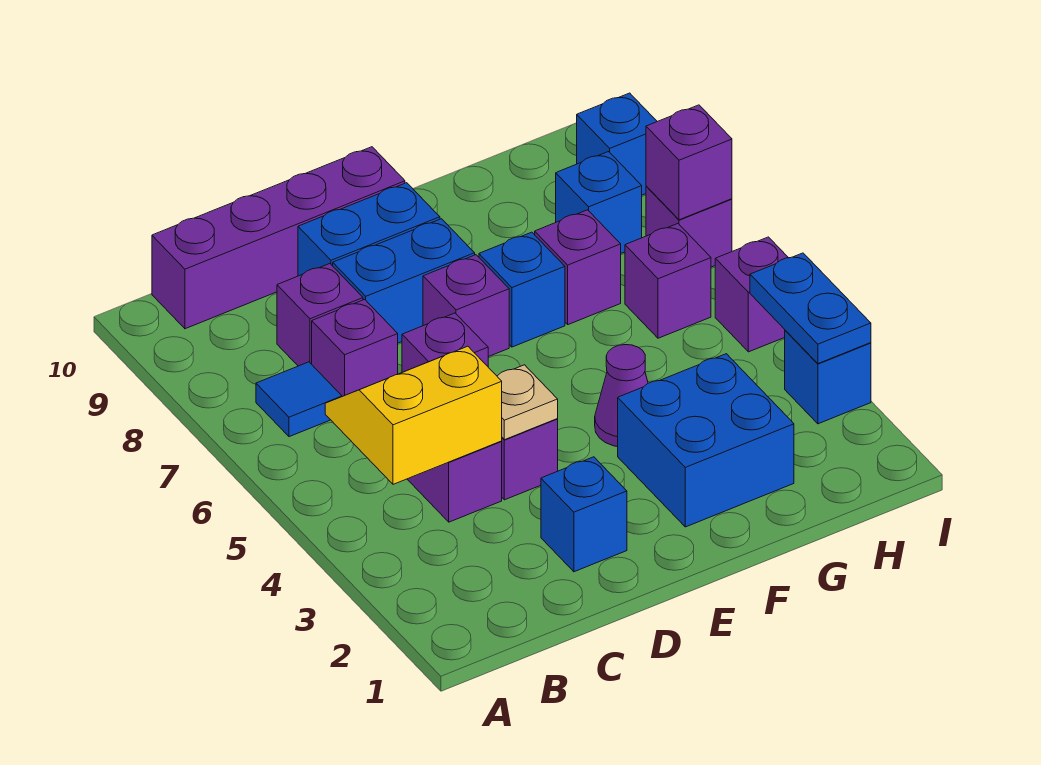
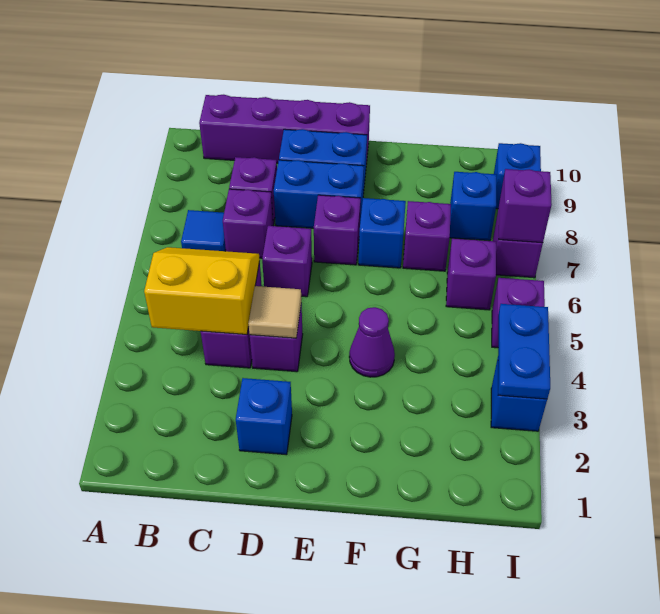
tan plate D4 level 2 -> tan tile D4 level 2
blue brick F2:G3 level 1 -> none

